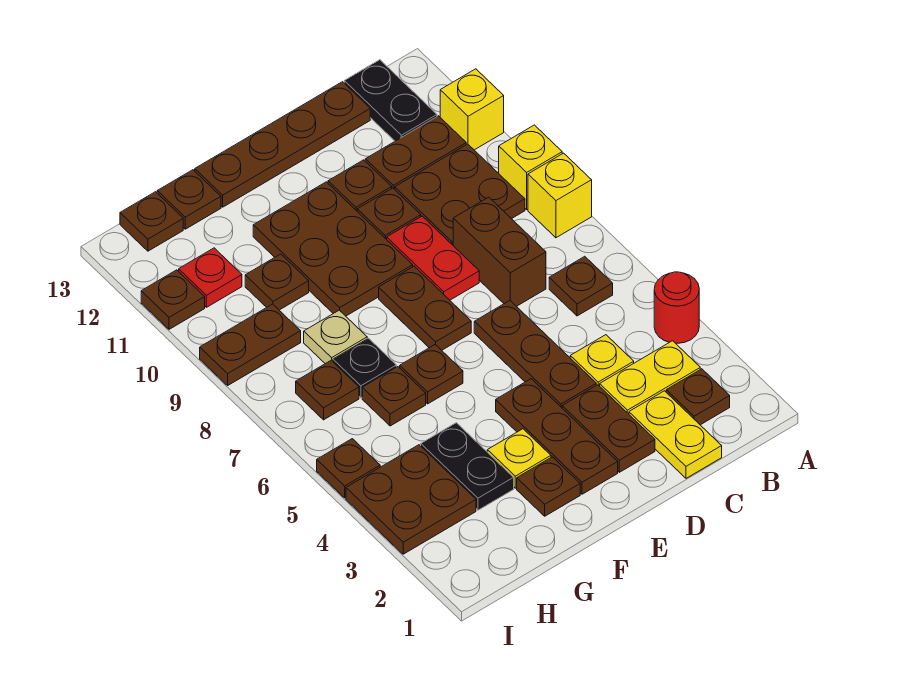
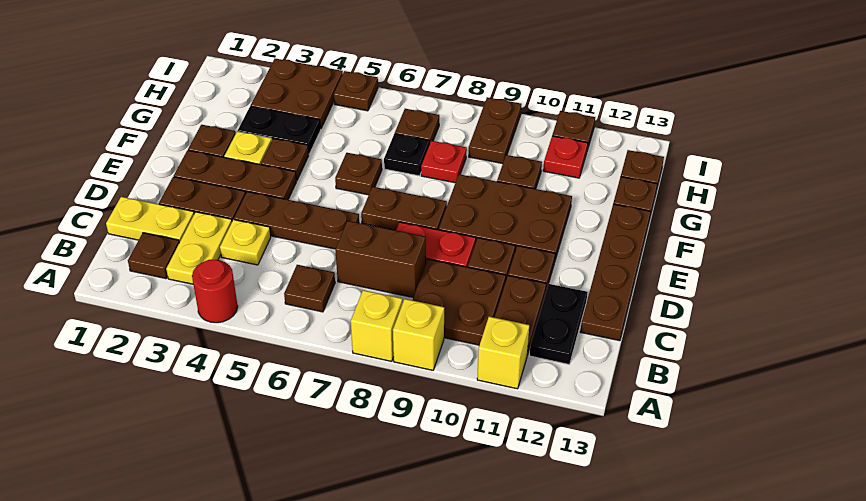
black plate B12:B13 level 1 -> black plate B12:C12 level 1
brown plate G6 level 1 -> brown plate F4 level 1
tan plate G8 level 1 -> red plate G8 level 1

